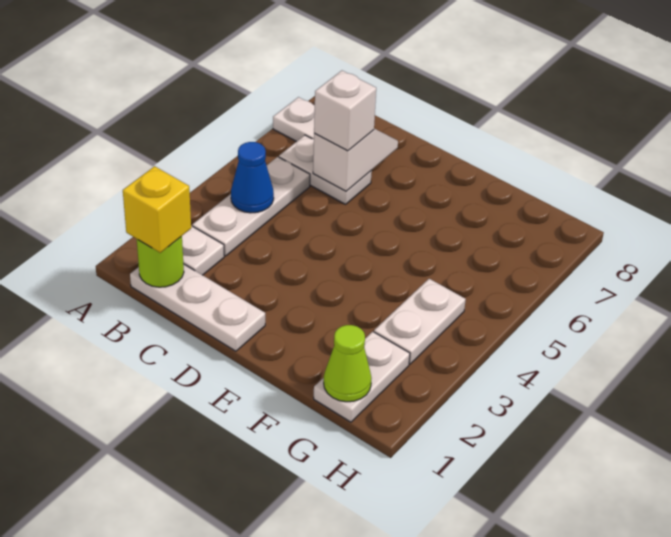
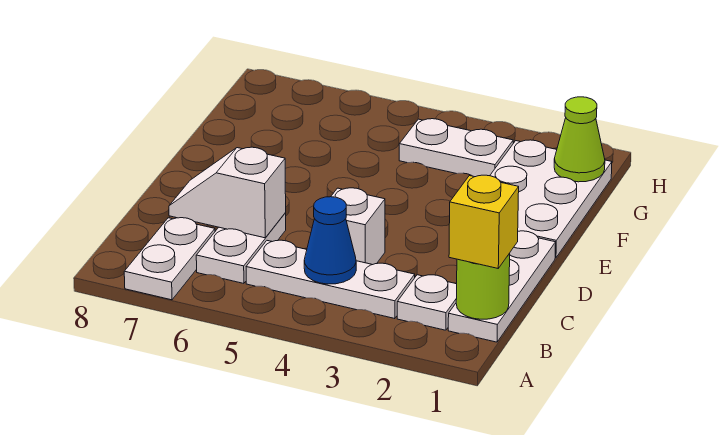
white brick C6 level 3 -> white brick C4 level 1
white plate G1:G2 level 1 -> white plate E1:G2 level 1

